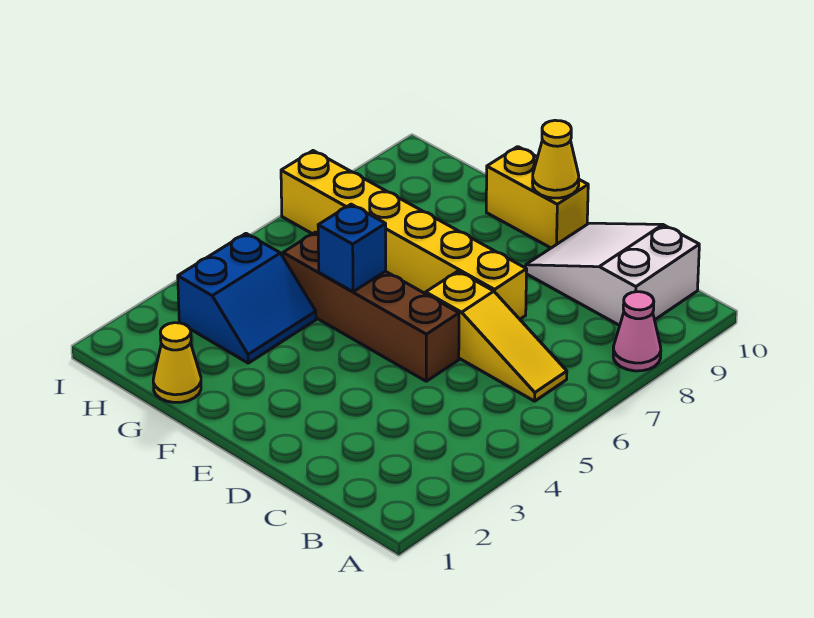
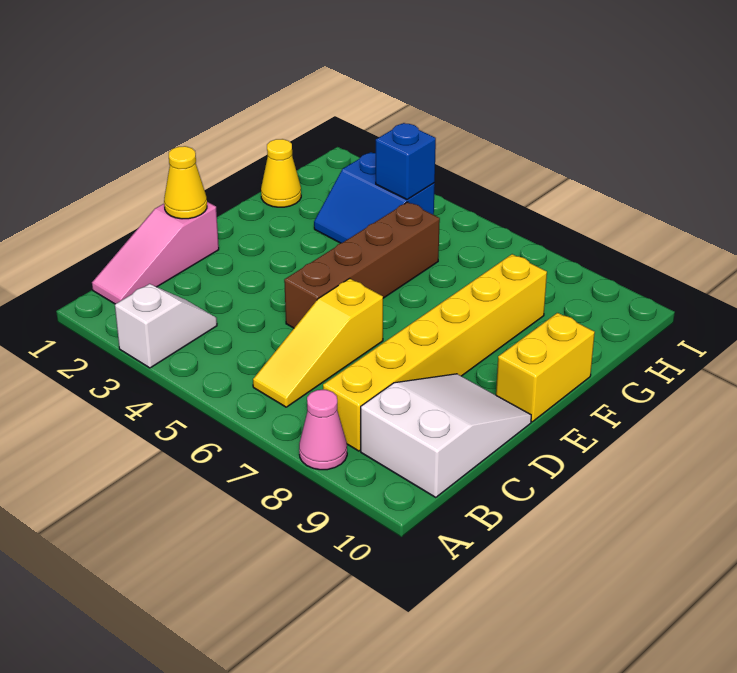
none -> white slope A3:B3 level 1 top A
none -> pink slope B1:D1 level 1 top D
yellow brick D7:I7 level 1 -> yellow brick B8:G8 level 1
yellow cone E10 level 2 -> yellow cone D1 level 2
blue brick F5 level 2 -> blue brick H4 level 2

